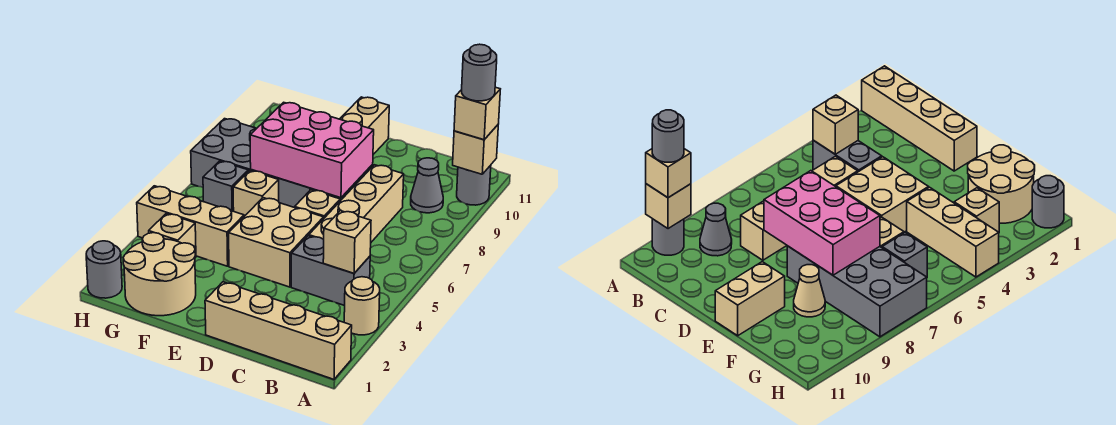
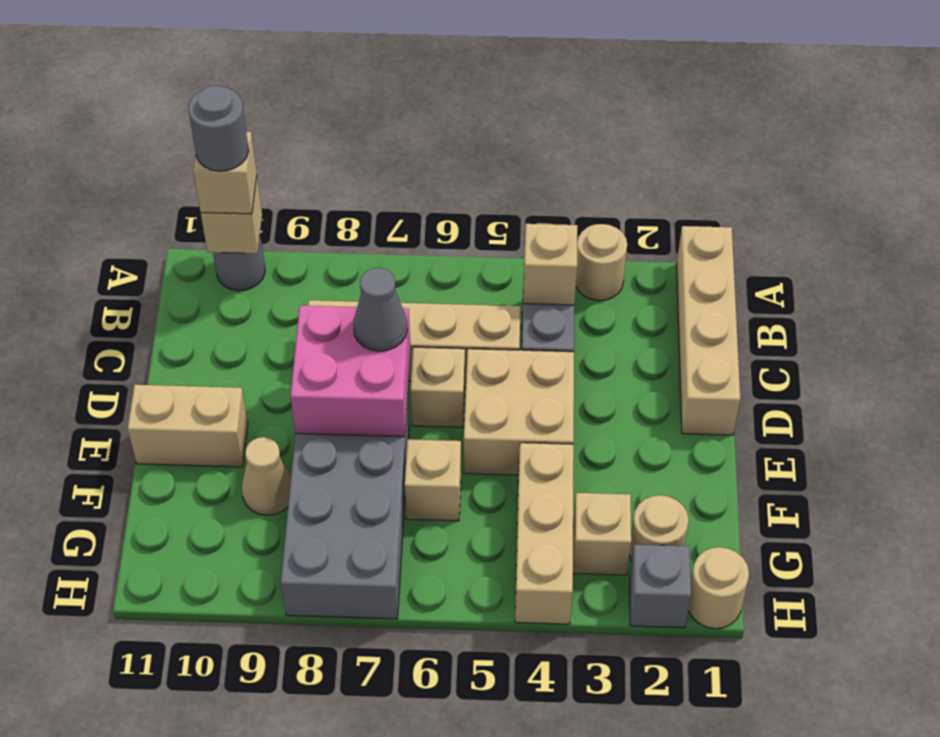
grey cone B9 level 1 -> grey cone D7 level 3
pink brick D7:F8 level 2 -> pink brick D7:E8 level 2
tan round brick F1:G2 level 1 -> tan round brick G2 level 1
grey brick G6 level 1 -> grey brick H2 level 1
grey round brick H1 level 1 -> tan round brick H1 level 1

